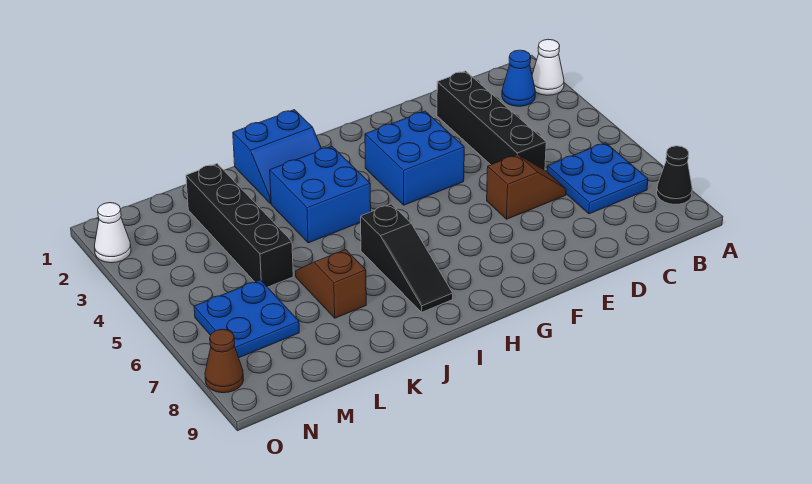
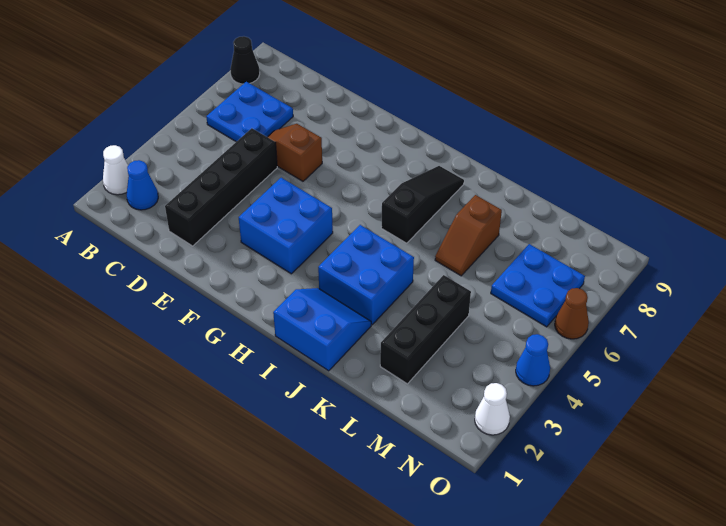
black brick L2:L5 level 1 -> black brick L2:L4 level 1
none -> blue cone O4 level 1
brown cone O8 level 1 -> brown cone O6 level 1

